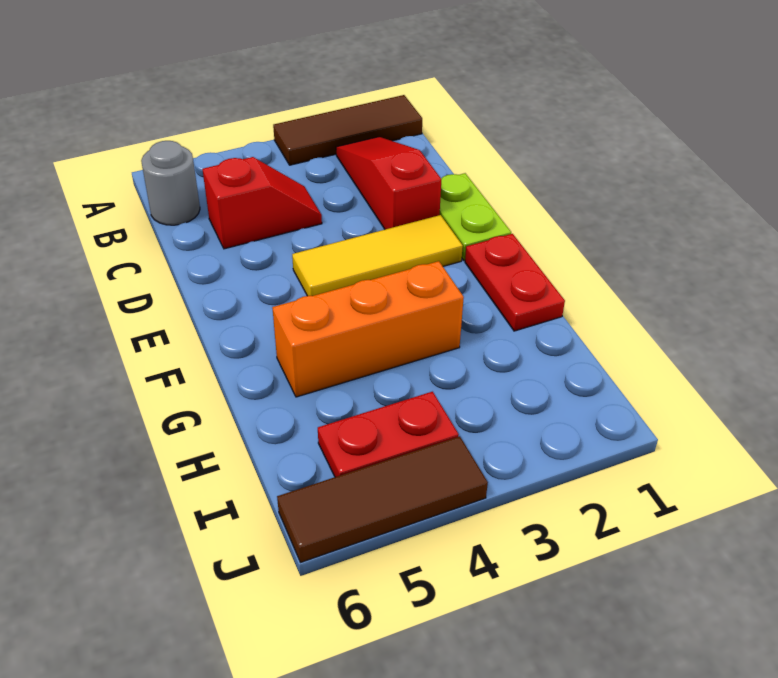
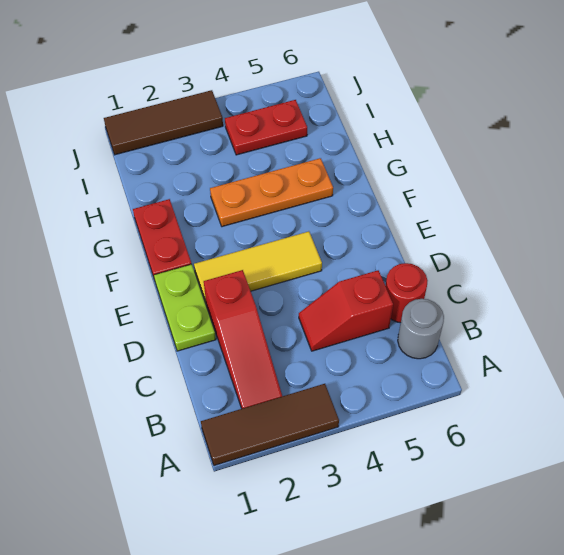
none -> red round brick C6 level 1
orange brick G3:G5 level 1 -> orange plate G3:G5 level 1
brown tile J4:J6 level 1 -> brown tile J1:J3 level 1

